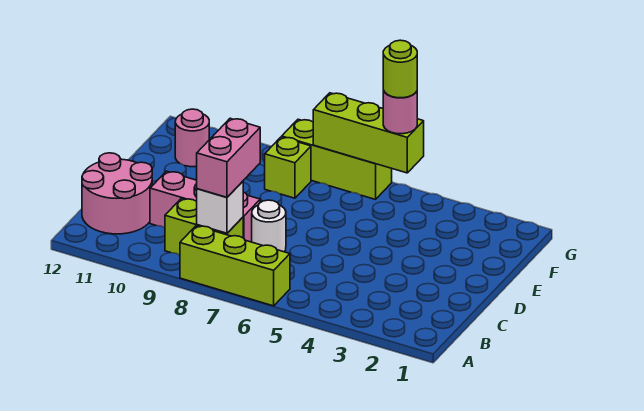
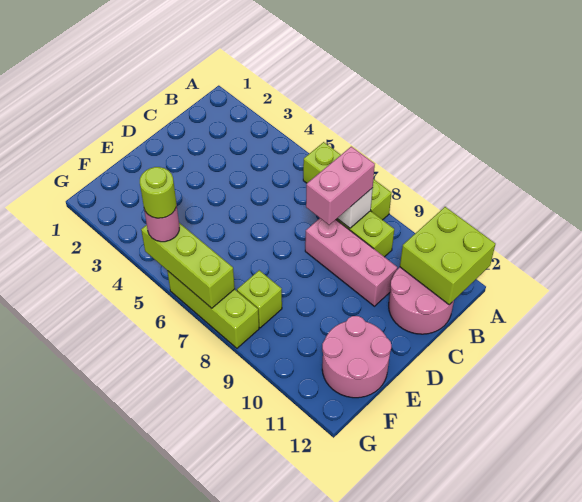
none -> lime brick A11:B12 level 2
white round brick C7 level 1 -> none
pink round brick F11 level 1 -> pink round brick E11:F12 level 1

